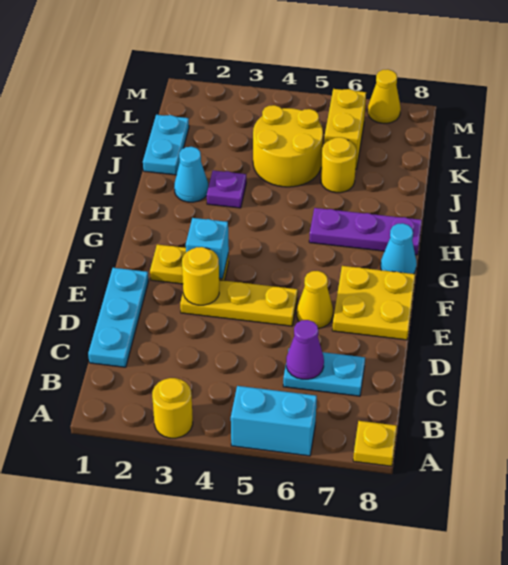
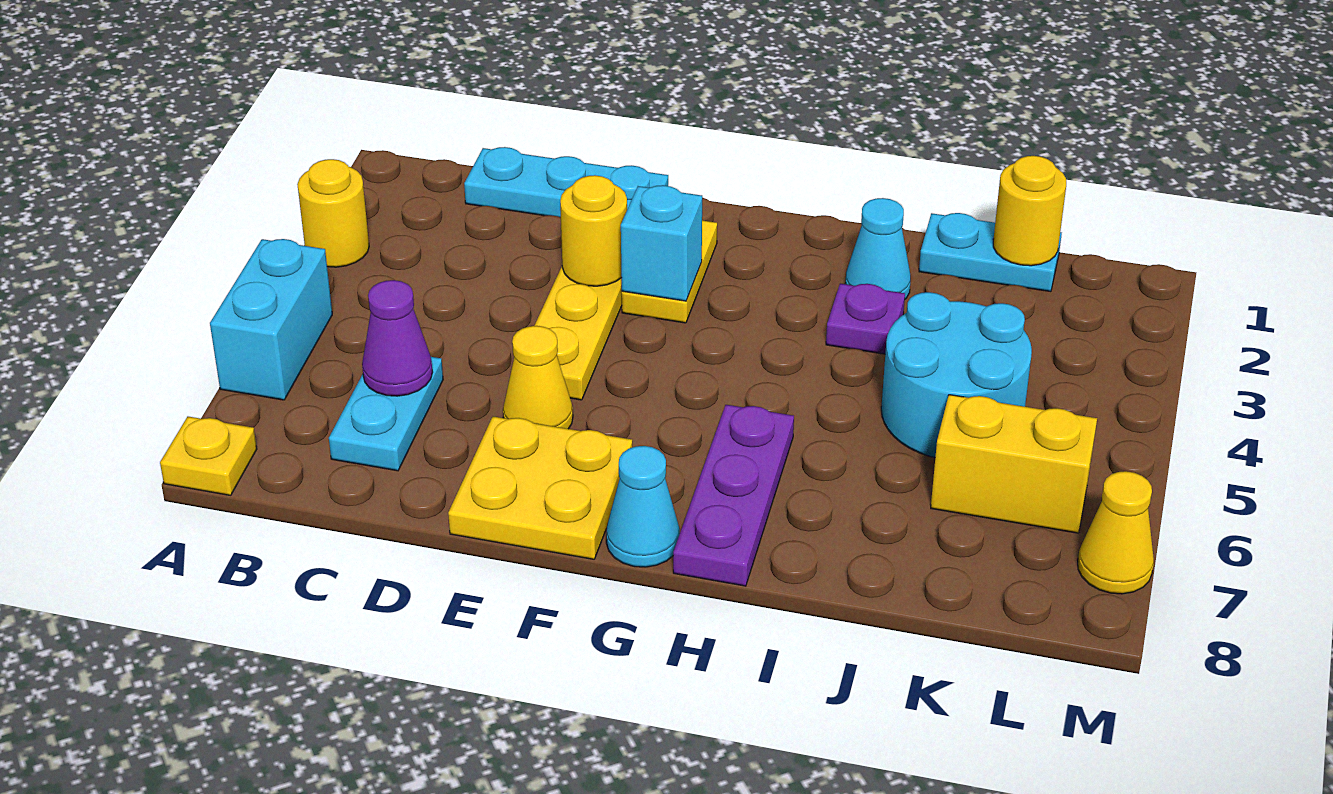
yellow round brick J4:K5 level 1 -> cyan round brick J4:K5 level 1
yellow round brick J6 level 1 -> yellow round brick K1 level 2

